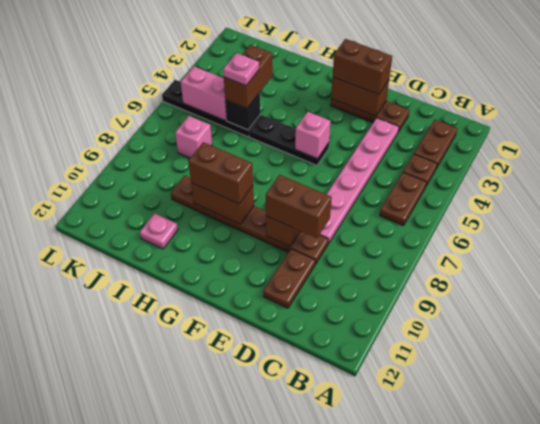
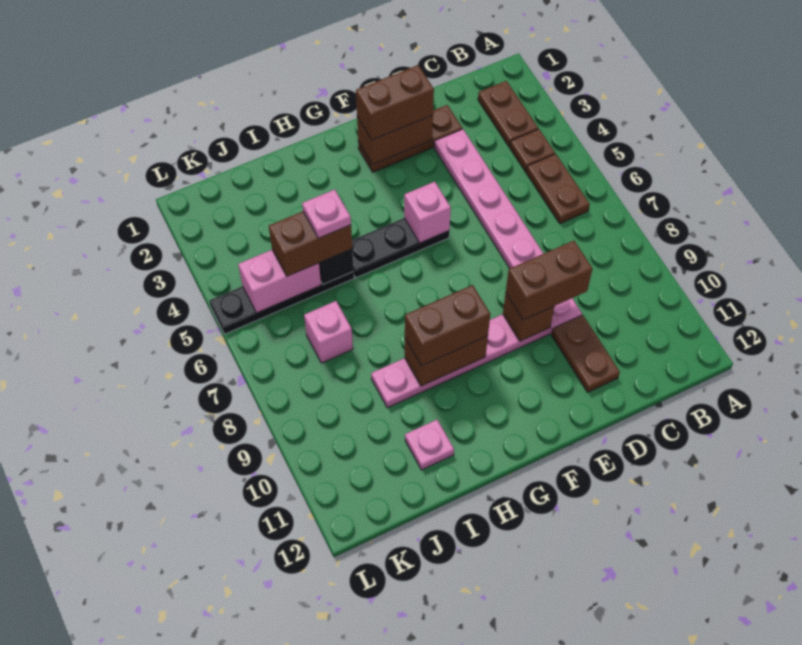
brown plate D9:I9 level 1 -> pink plate D9:I9 level 1
brown brick I4:I5 level 3 -> brown brick I5:J5 level 3

